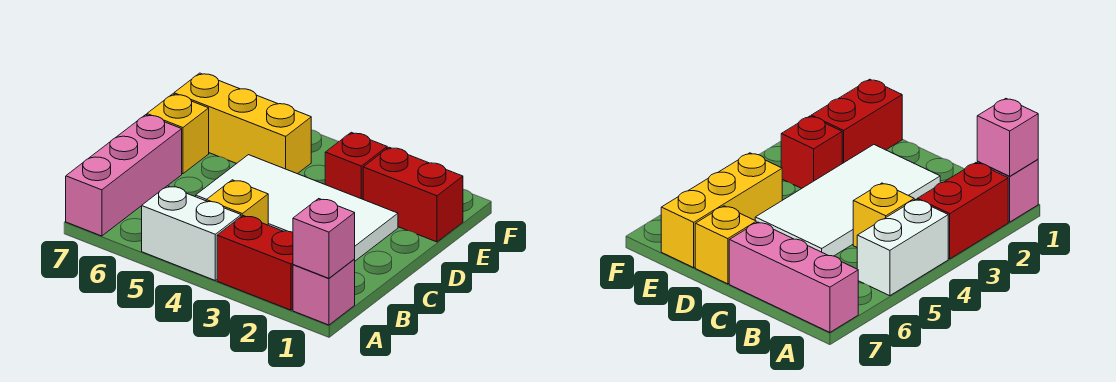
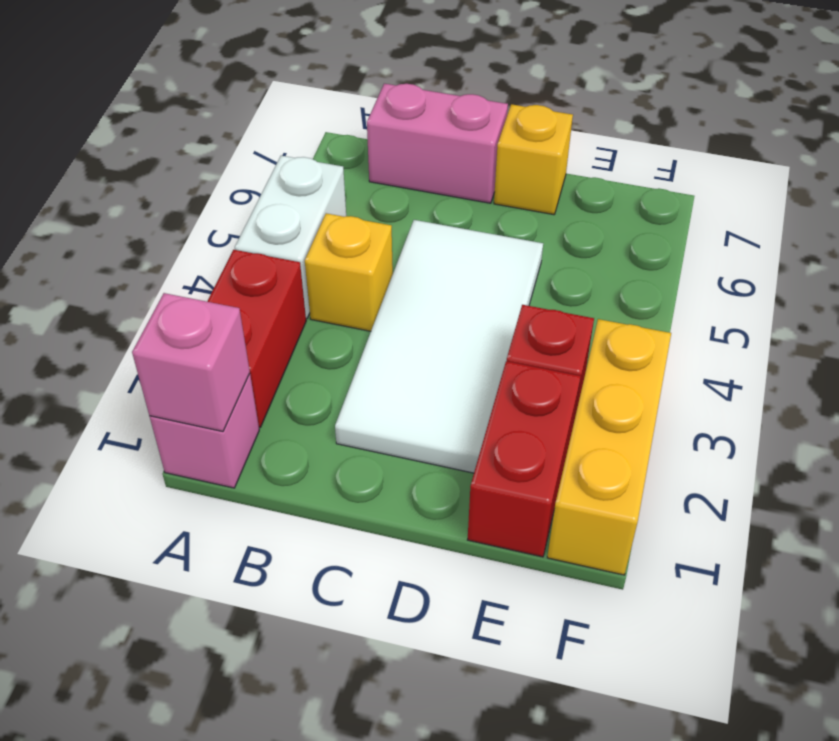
pink brick A7:C7 level 1 -> pink brick B7:C7 level 1
yellow brick E5:E7 level 1 -> yellow brick F1:F3 level 1

